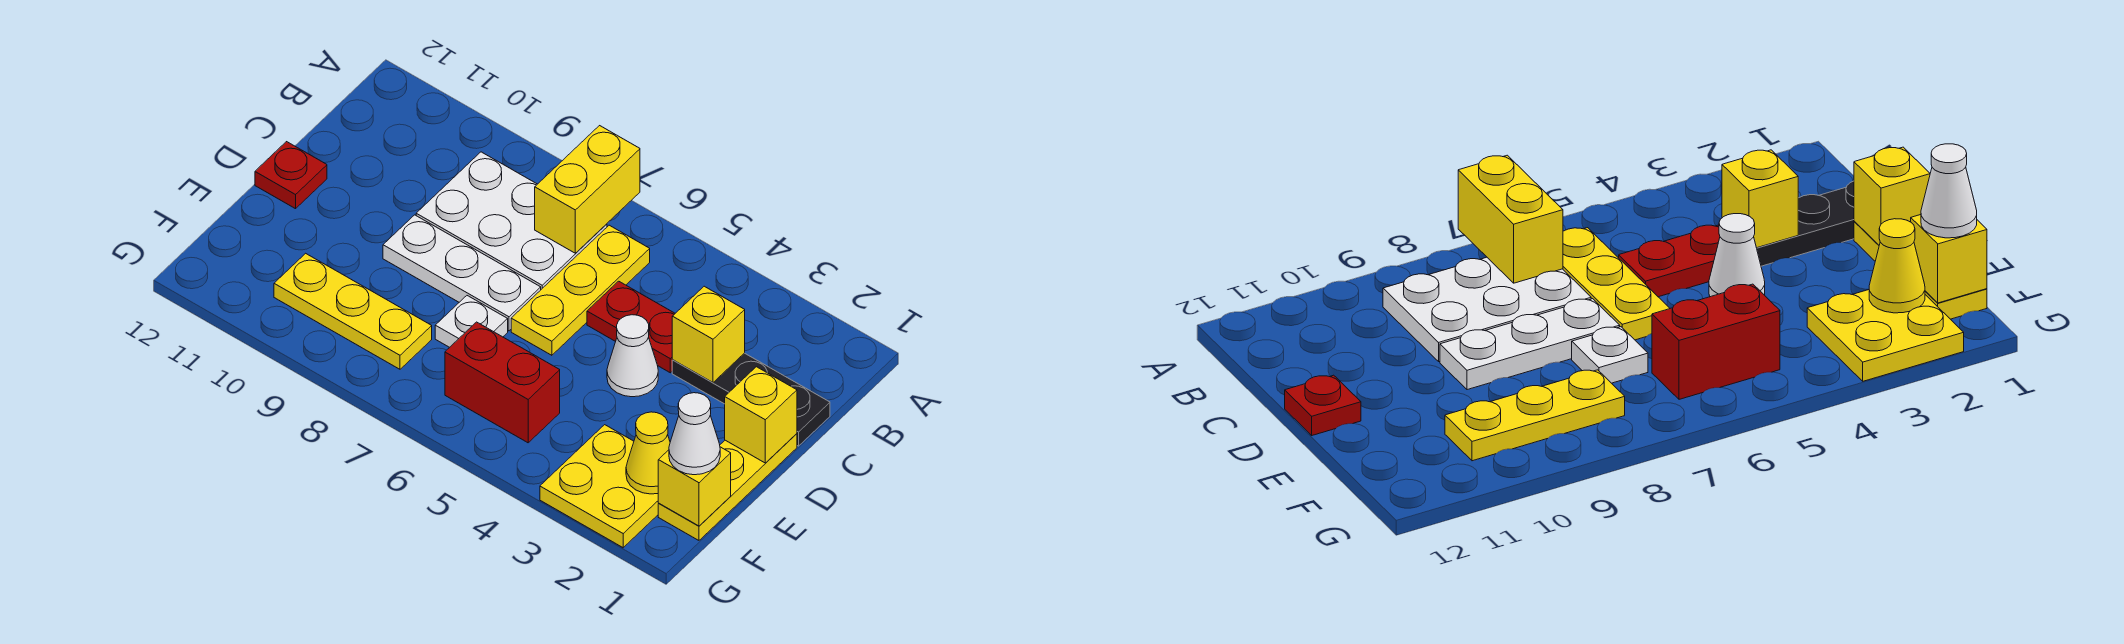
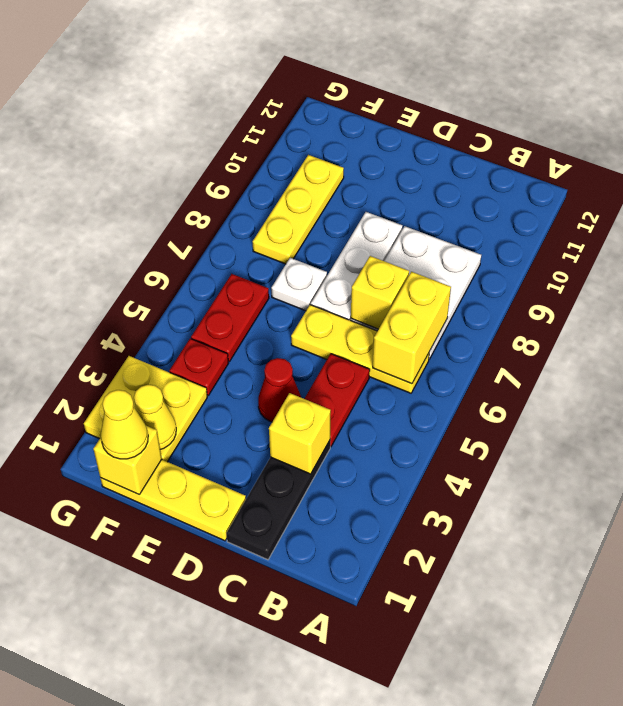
yellow brick A7:B7 level 2 -> yellow brick B6:B7 level 2
yellow brick D1 level 2 -> yellow brick C7 level 2
white cone D4 level 1 -> red cone D4 level 1
red plate D12 level 1 -> red plate F4 level 1
white cone F1 level 3 -> yellow cone F1 level 3
red brick F5:F6 level 1 -> red plate F5:F6 level 1

